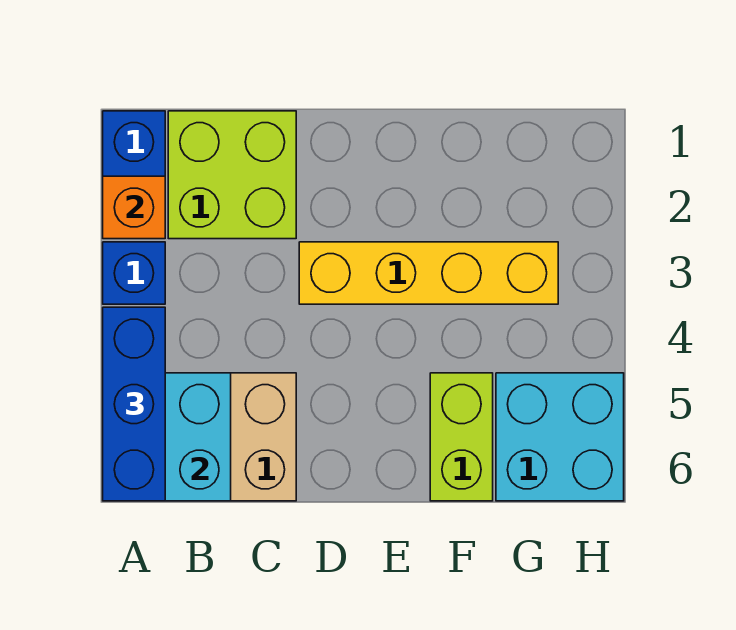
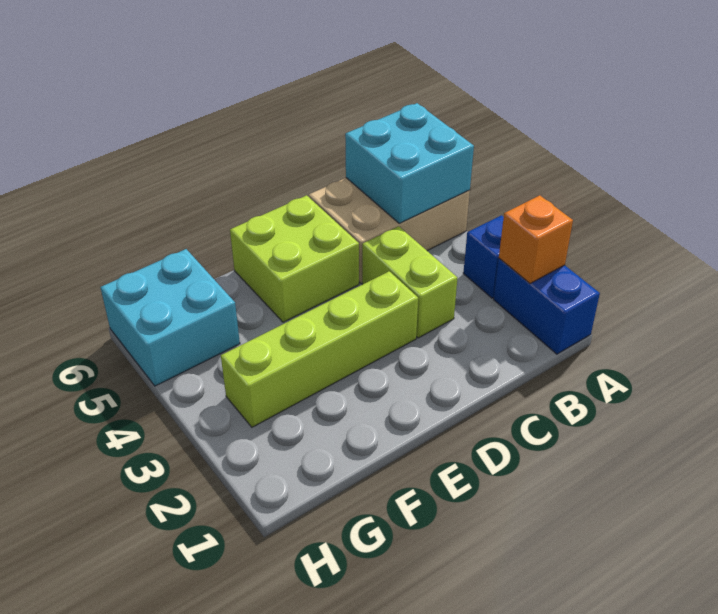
blue brick A4:A6 level 3 -> none
lime brick B1:C2 level 1 -> lime brick D5:E6 level 1
yellow brick D3:G3 level 1 -> lime brick D3:G3 level 1
lime brick F5:F6 level 1 -> lime brick C3:C4 level 1

